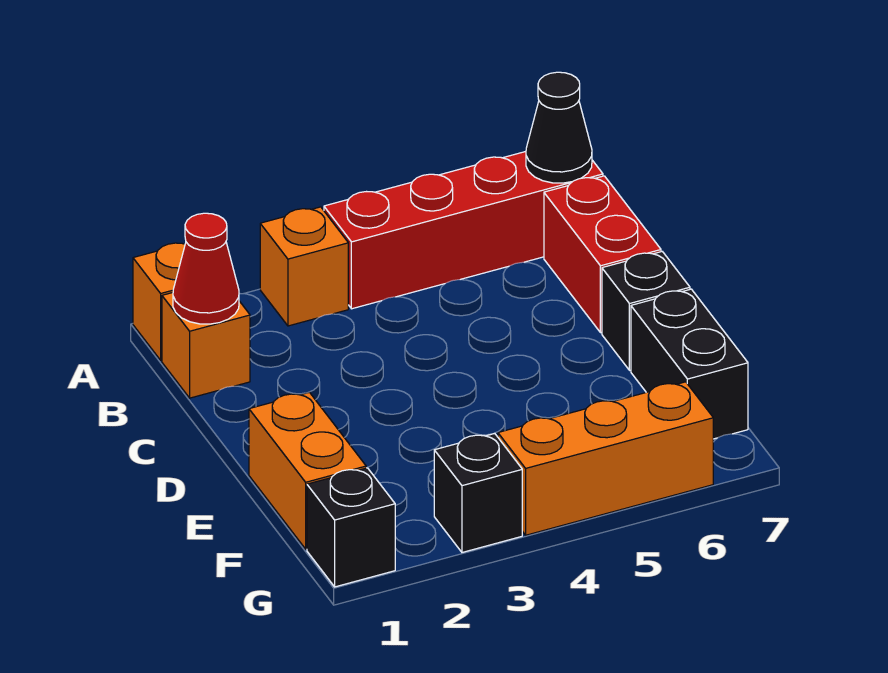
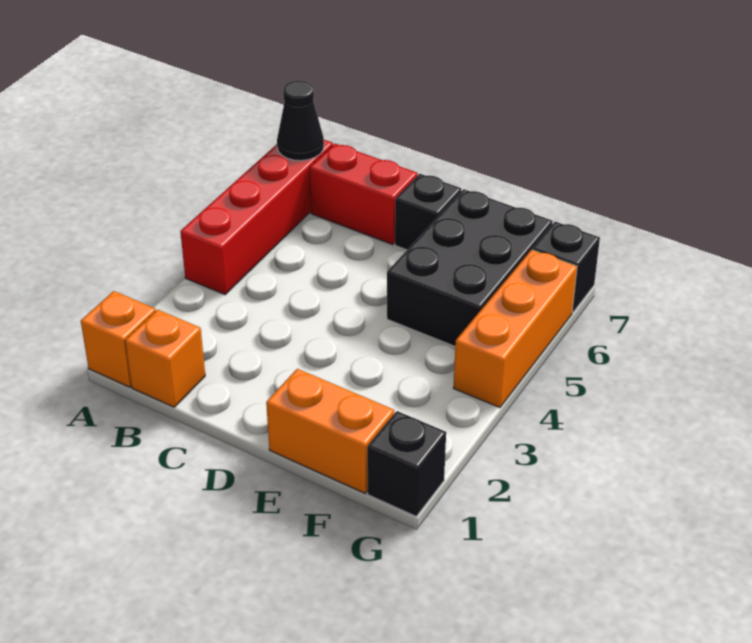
orange brick A3 level 1 -> none
red cone B1 level 2 -> none
black brick E7:F7 level 1 -> black brick E5:F7 level 1
black brick G3 level 1 -> black brick G7 level 1

